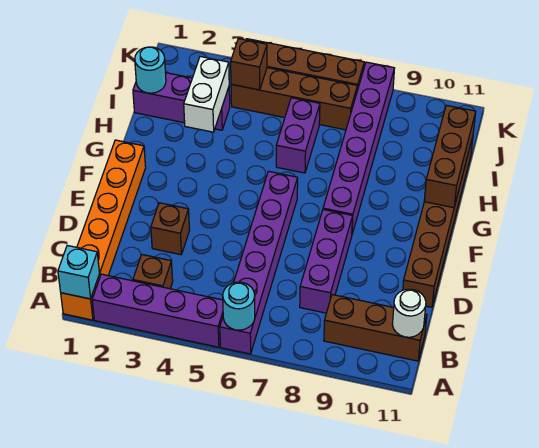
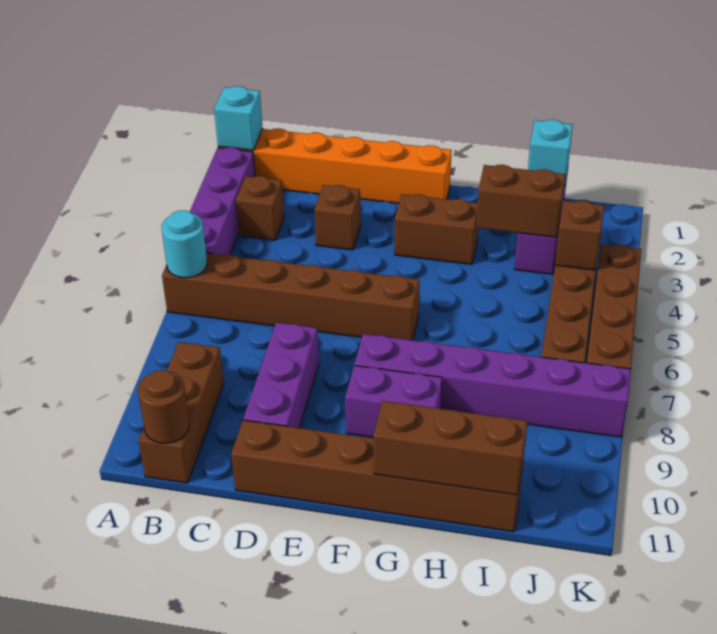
purple brick A6:F6 level 1 -> brown brick A6:F6 level 1
white round brick B11 level 2 -> brown round brick B11 level 2
purple brick C8:E8 level 1 -> purple brick D8:D10 level 1
none -> brown brick F3:G3 level 1
white brick H3:I3 level 2 -> brown brick H3:I3 level 2
purple brick H6:I6 level 1 -> purple brick F9:G9 level 1
cyan round brick I1 level 2 -> cyan brick I1 level 2

